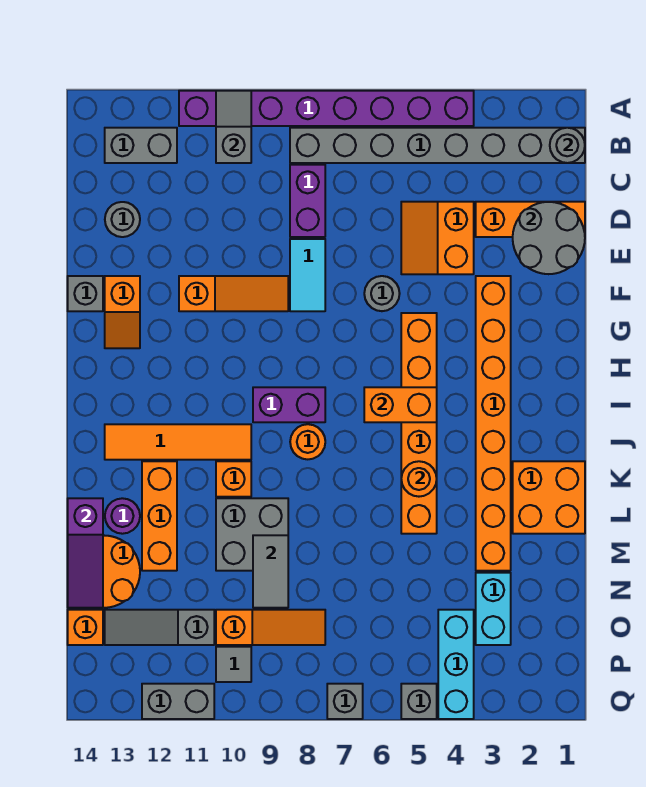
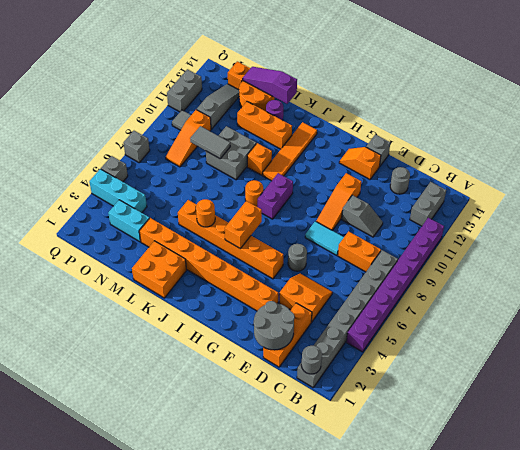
grey slope A10:B10 level 2 top B -> grey slope D10:E10 level 1 top E
purple brick C8:D8 level 1 -> orange brick C8:D8 level 1

